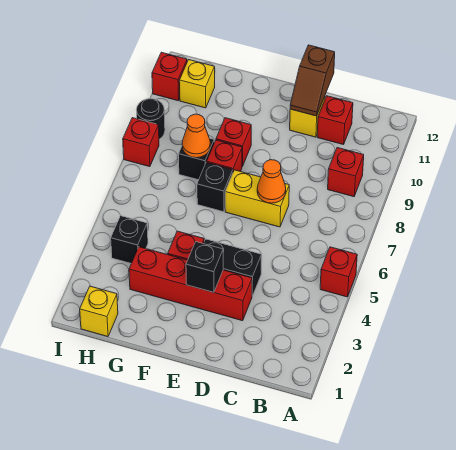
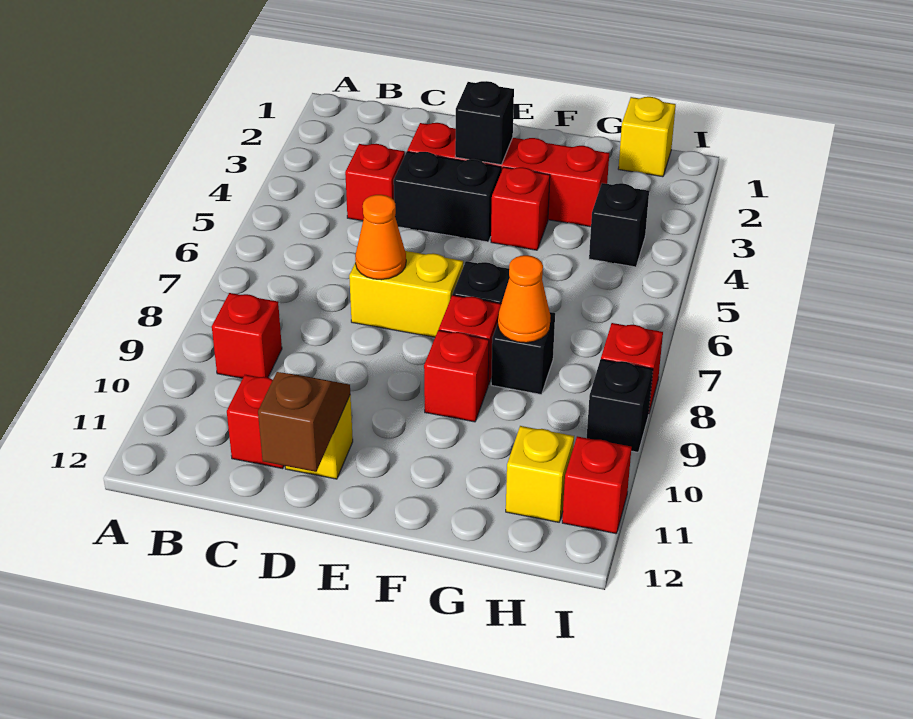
red brick A5 level 1 -> red brick C4 level 1
black round brick I9 level 1 -> black brick I9 level 1

